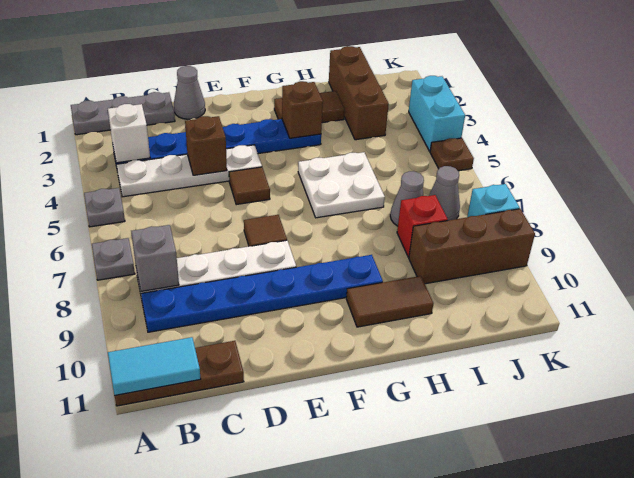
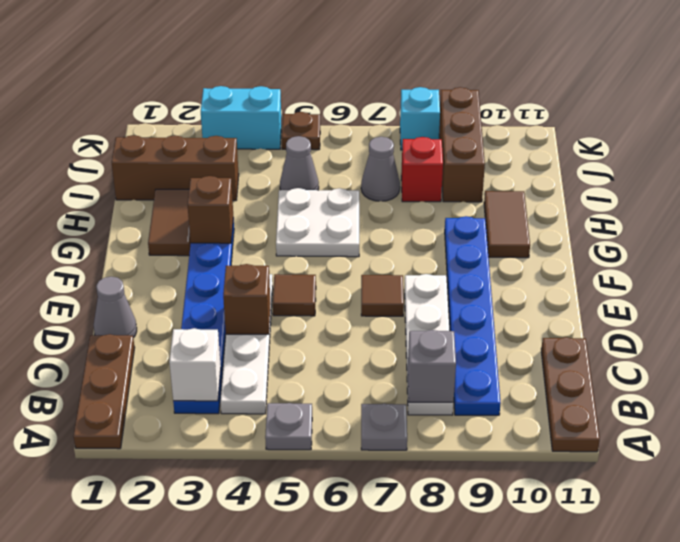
grey plate A1:C1 level 1 -> brown plate A1:C1 level 1
cyan tile A11:B11 level 2 -> none
grey cone J7 level 1 -> grey cone I5 level 1

